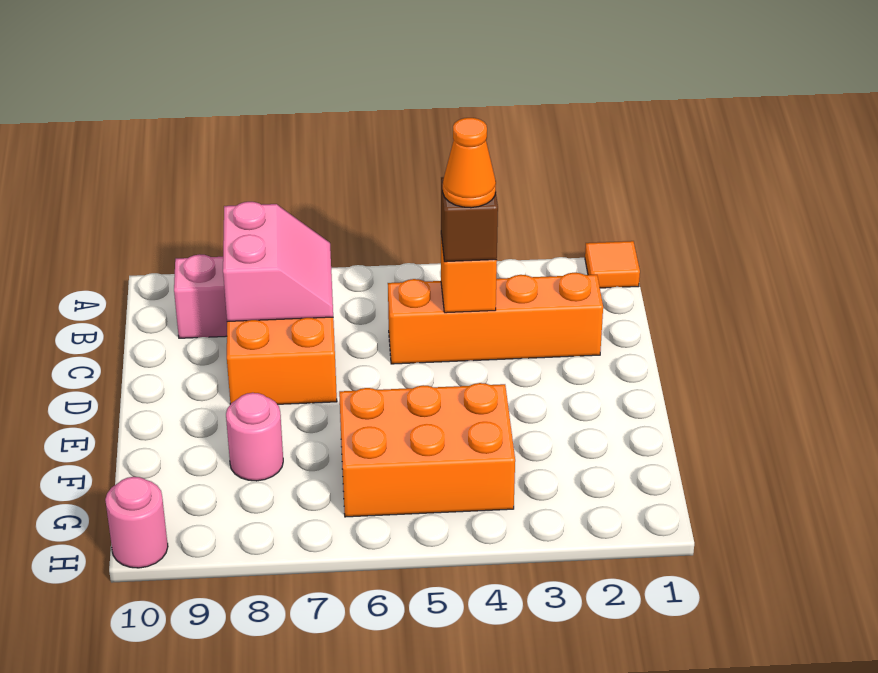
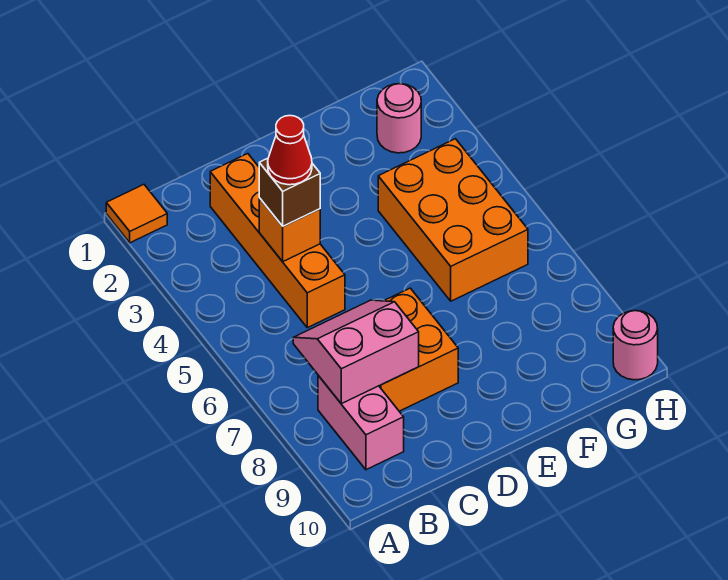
orange cone C4 level 4 -> red cone C4 level 4
pink round brick F8 level 1 -> pink round brick G2 level 1

